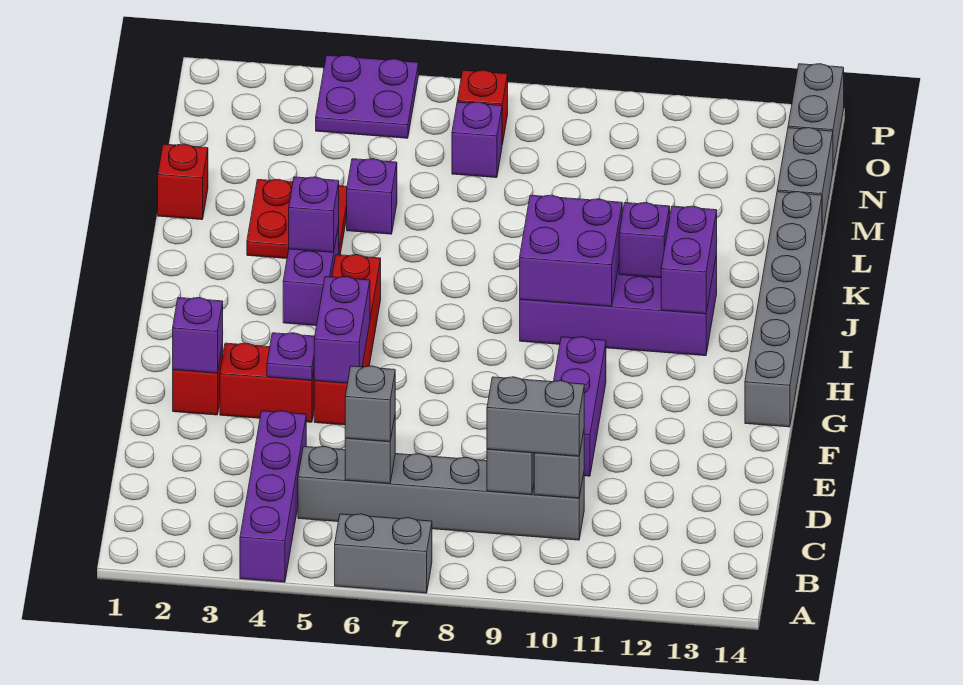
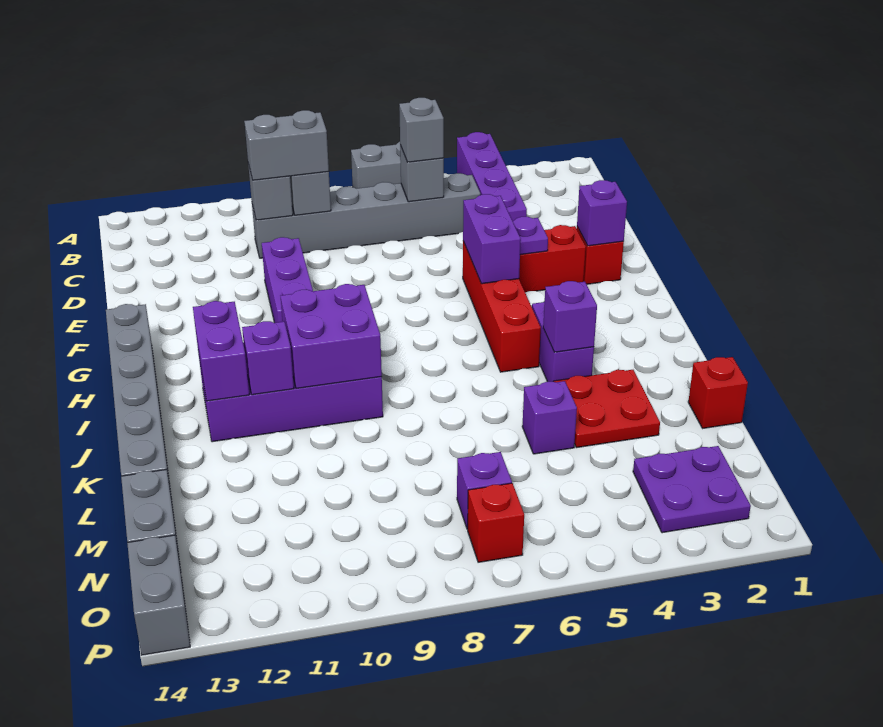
purple plate O4:P5 level 1 -> purple plate N2:O3 level 1

